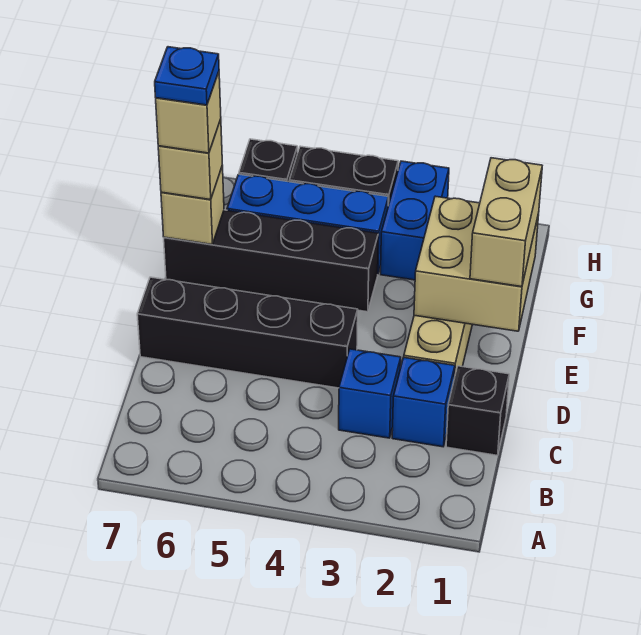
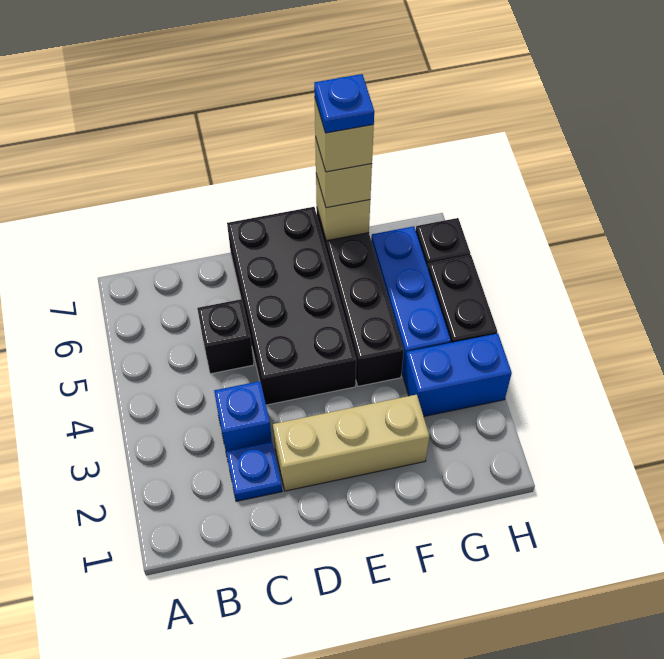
black brick C1 level 1 -> black brick C5 level 1
blue brick C2 level 1 -> blue plate C2 level 1
black brick D4:D7 level 1 -> black brick D4:E7 level 1
tan brick E1:F2 level 2 -> none
tan brick E1:F1 level 3 -> none

